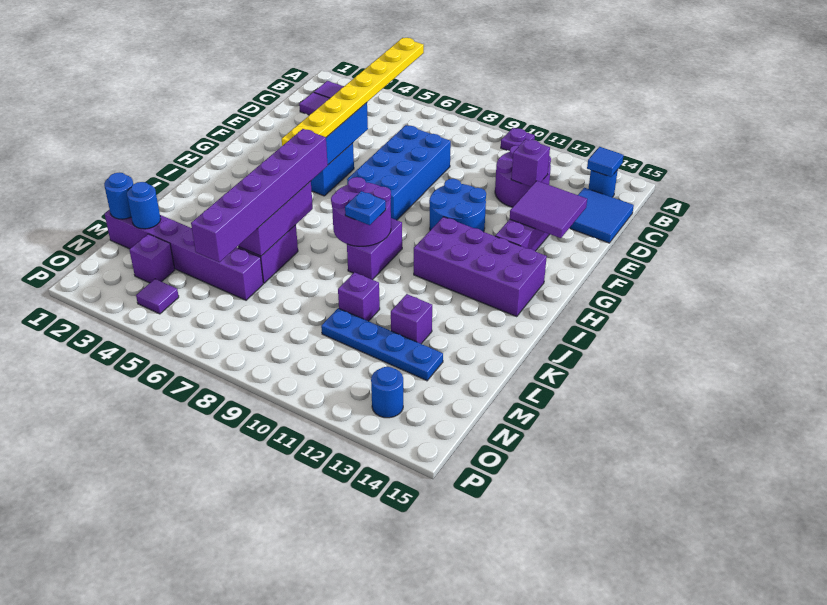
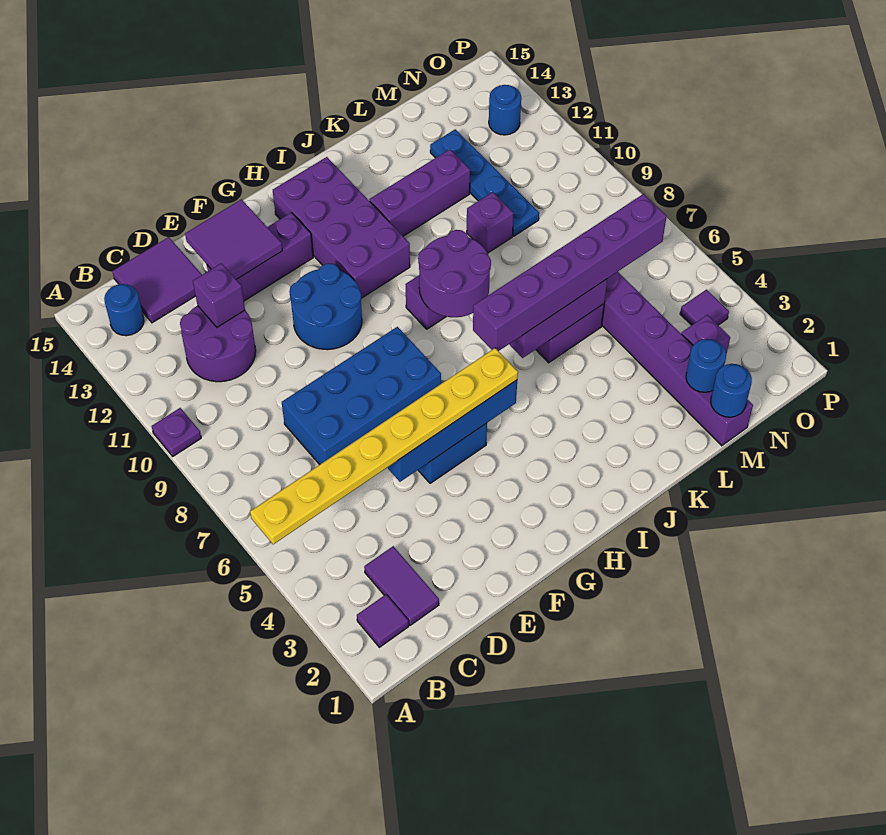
blue tile B14 level 2 -> none
blue tile C14:D15 level 1 -> purple tile C14:D15 level 1
blue plate J9 level 3 -> none
purple brick L12 level 1 -> purple brick J12:L12 level 1

